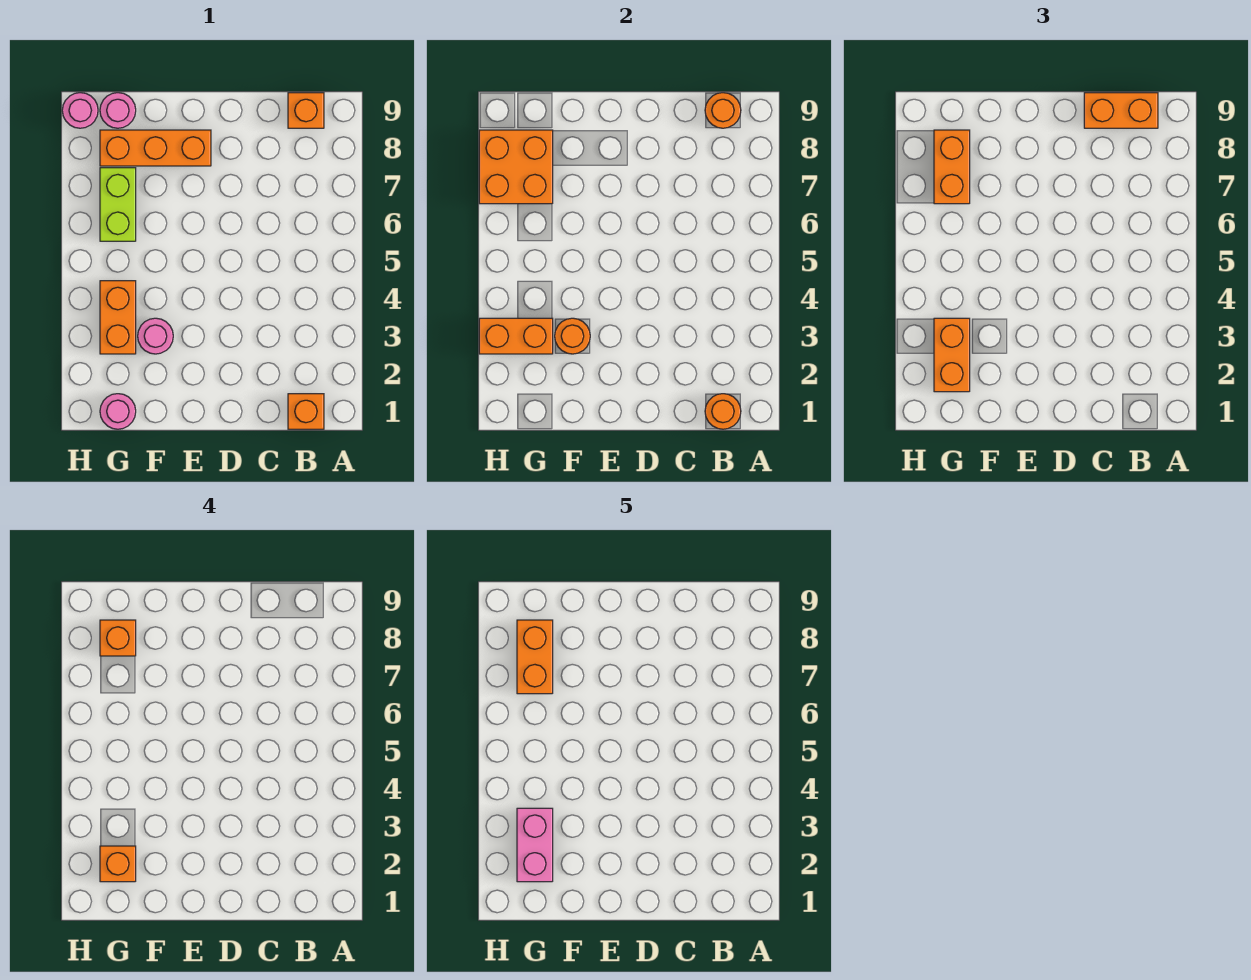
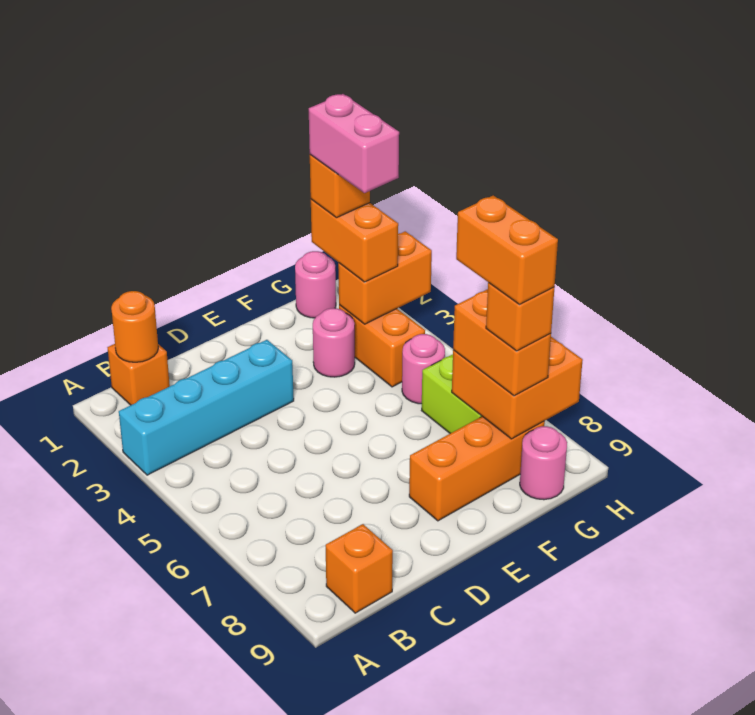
none -> cyan brick A3:D3 level 1
orange round brick B9 level 2 -> none
orange brick B9:C9 level 3 -> none
orange round brick F3 level 2 -> none
pink round brick H9 level 1 -> pink round brick G5 level 1

